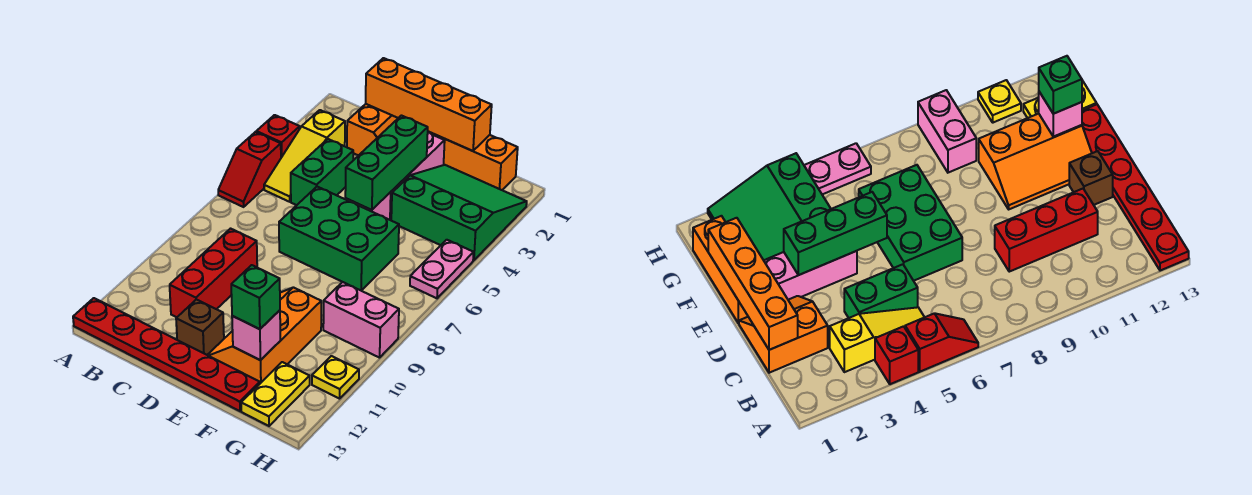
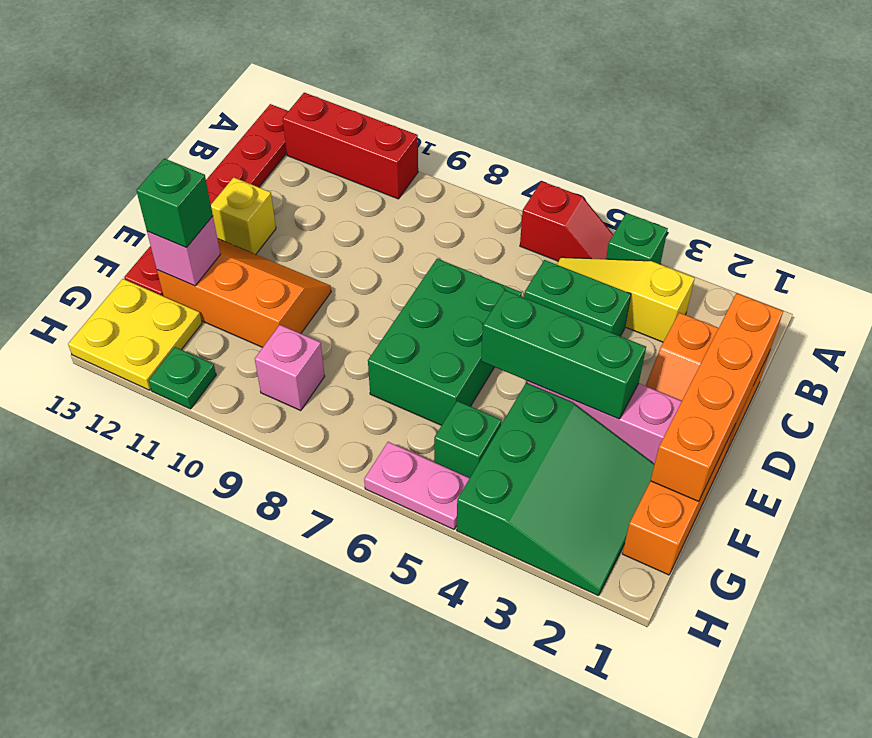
red brick A4 level 1 -> green brick A4 level 1
red slope A5:A6 level 1 top 5 -> red slope A5:A6 level 1 top 6
red brick C9:C11 level 1 -> red brick A10:A12 level 1
brown brick D12 level 1 -> yellow brick D12 level 1
none -> green brick G5 level 1
pink brick G9:H9 level 1 -> pink brick G9 level 1
yellow plate G12:G13 level 1 -> yellow plate G12:H13 level 1
yellow plate H11 level 1 -> green plate H11 level 1

